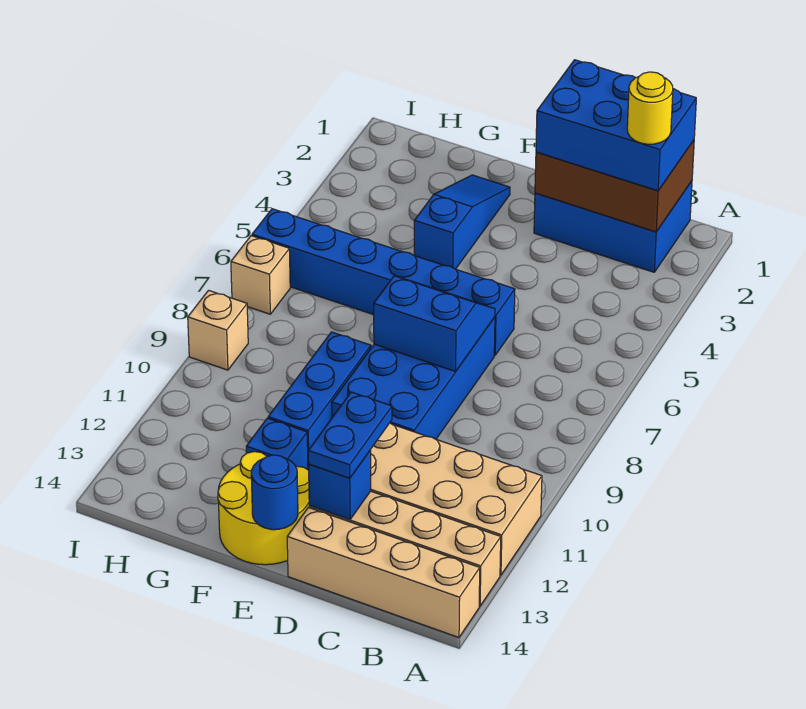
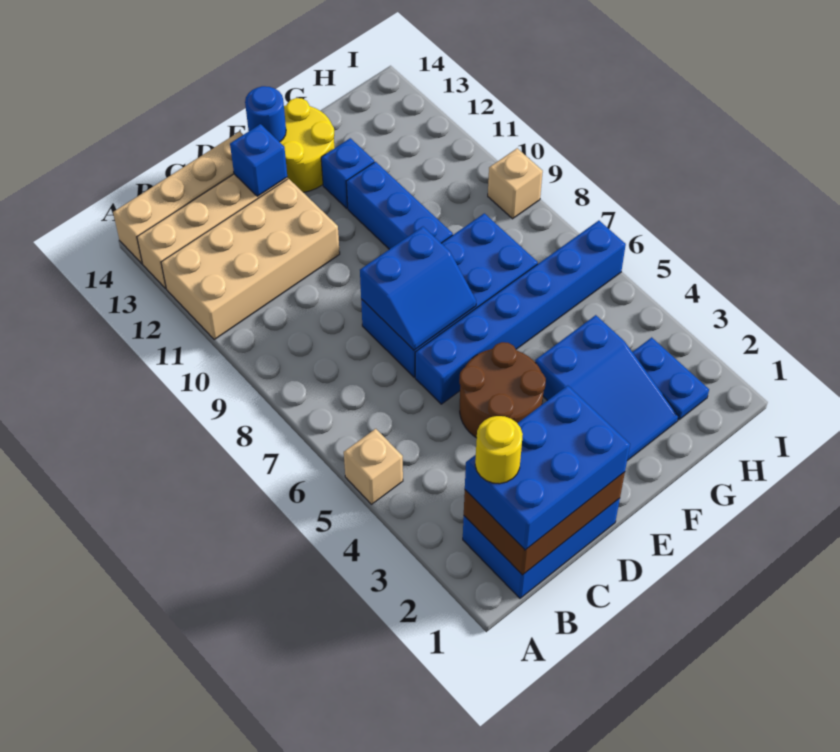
none -> brown round brick D4:E5 level 1
blue brick D7:E10 level 1 -> blue brick D7:G8 level 1
blue plate D12:D13 level 3 -> blue plate H2:H3 level 1
blue slope F2:F4 level 1 top 4 -> blue slope F2:G4 level 1 top 4
tan brick I7 level 1 -> tan brick A5 level 1

